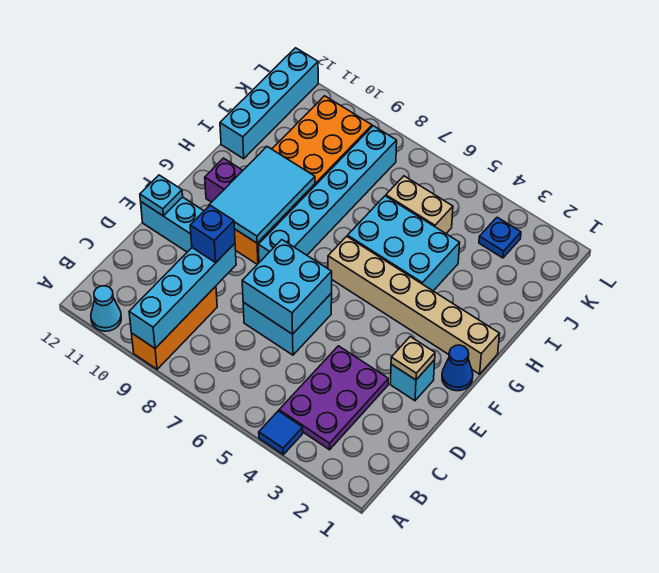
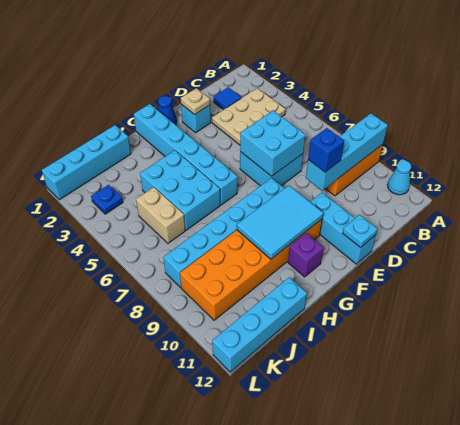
blue tile A4 level 1 -> blue tile C2 level 1
purple plate B3:D4 level 1 -> tan plate B3:D4 level 1
tan brick G1:G6 level 1 -> cyan brick G1:G6 level 1
none -> cyan brick I1:L1 level 1

